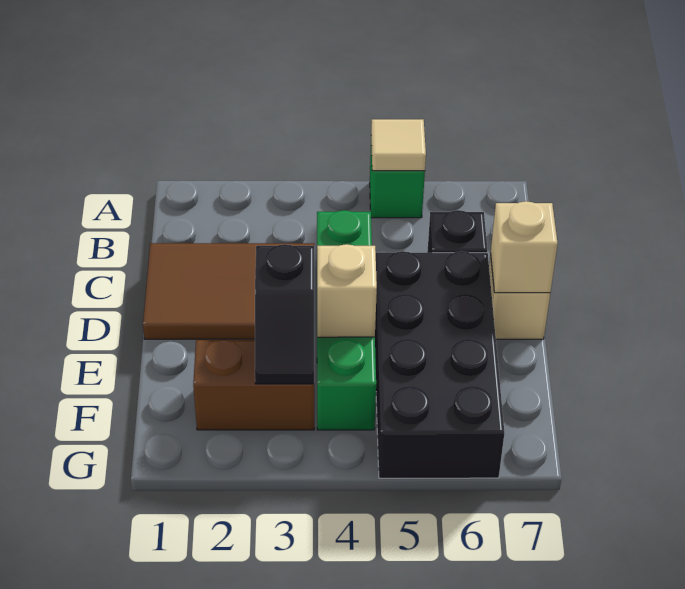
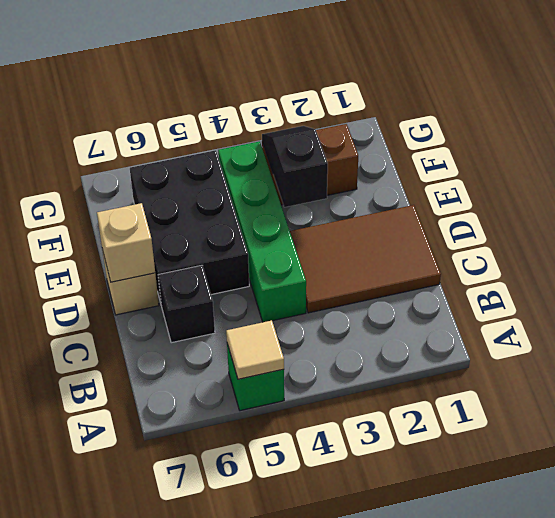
black brick D5:G6 level 1 -> black brick D5:F6 level 1
tan brick E4 level 2 -> none

